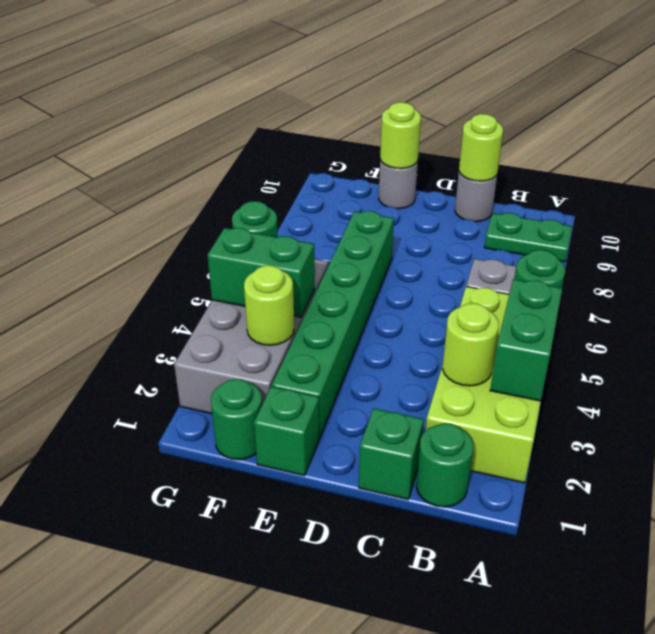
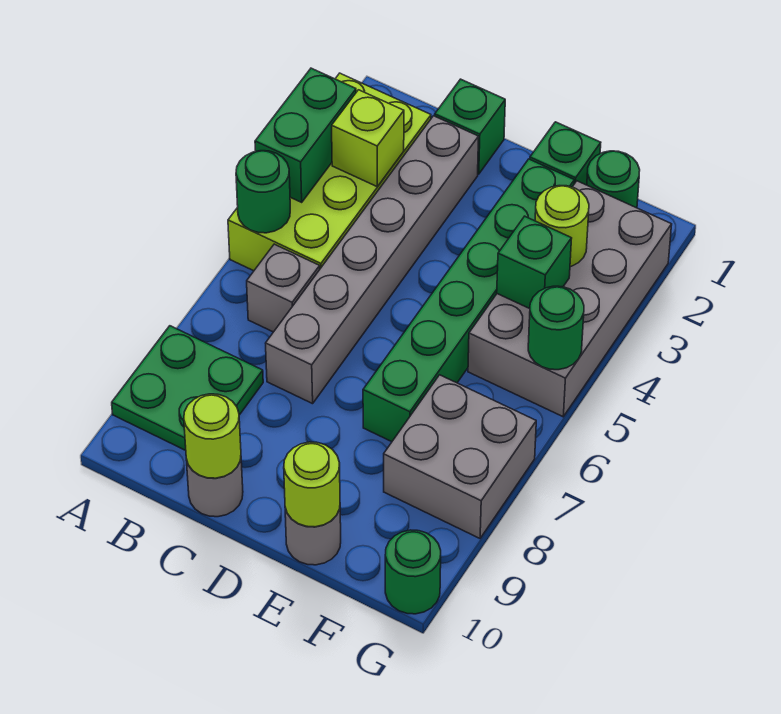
green plate A9:B9 level 1 -> green plate A8:B9 level 1
green round brick B1 level 1 -> green round brick G10 level 1
lime round brick B3 level 2 -> lime brick B3 level 2
none -> grey brick C2:C7 level 1
green brick F4:G4 level 2 -> green brick F4 level 2
none -> grey brick F7:G8 level 1

